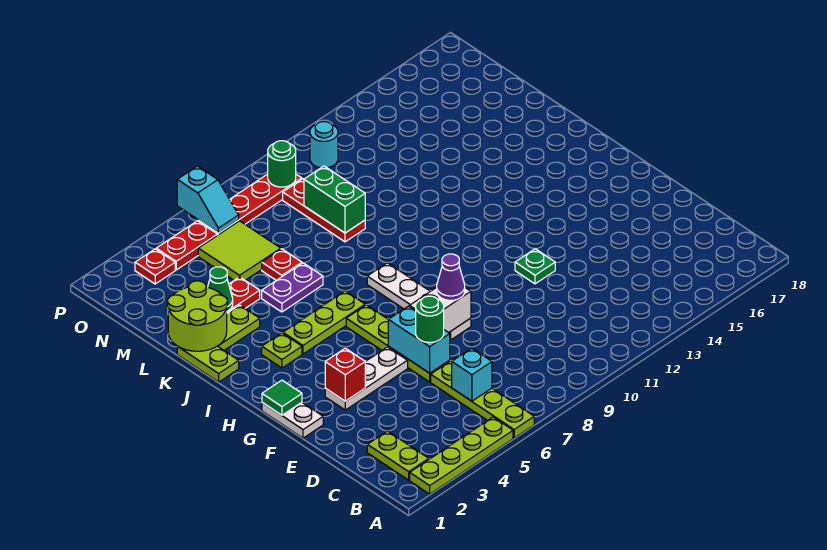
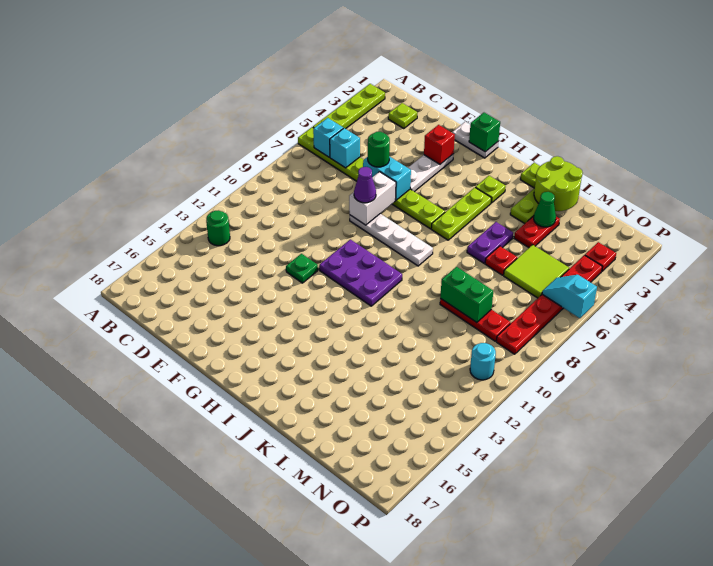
lime plate B2:C2 level 1 -> lime plate C2 level 1
none -> cyan brick B6 level 2
green tile G1 level 2 -> green brick G1 level 2
none -> purple plate G10:I11 level 1
green round brick O9 level 2 -> green round brick B13 level 1

